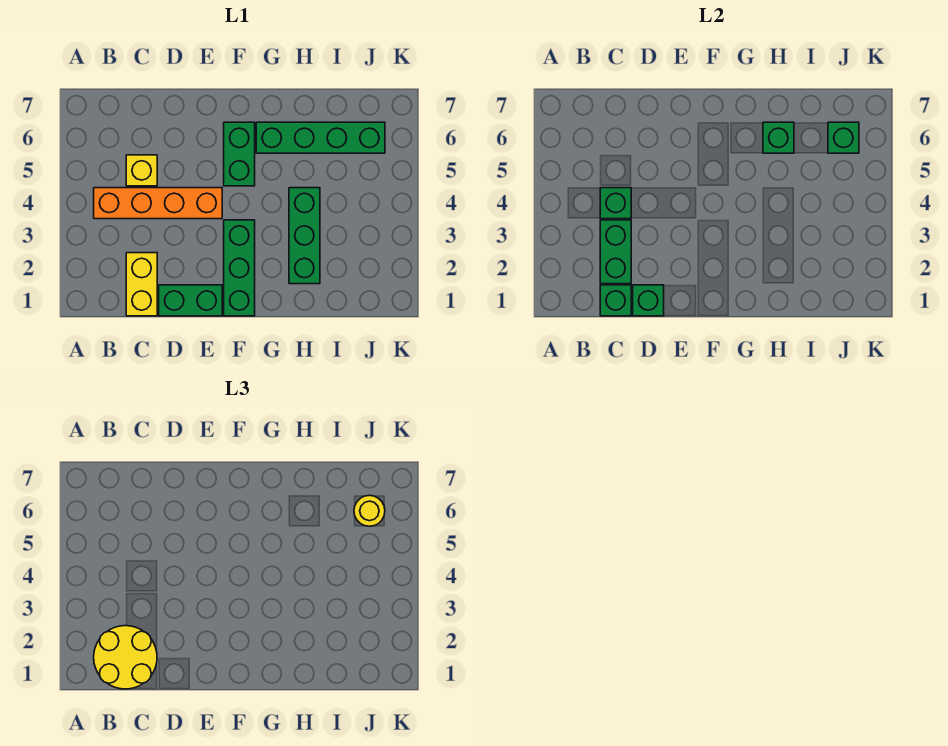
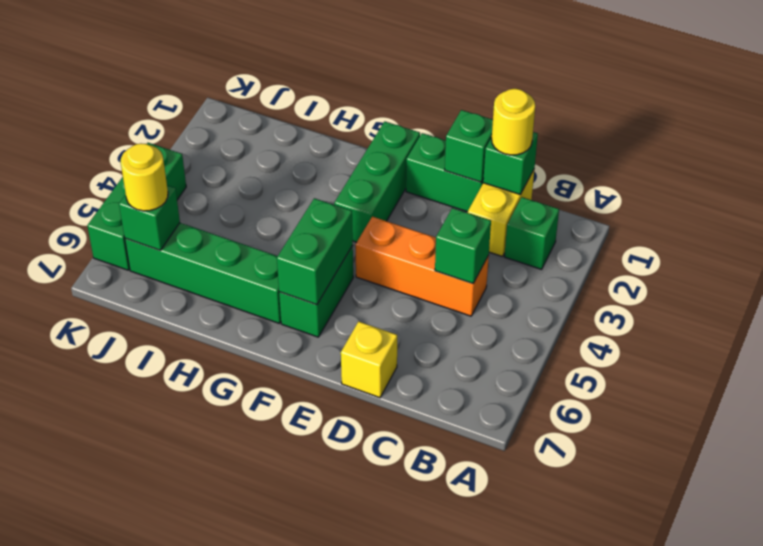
yellow round brick B1:C2 level 3 -> yellow round brick C1 level 3
orange brick B4:E4 level 1 -> orange brick C4:E4 level 1
green brick C2:C3 level 2 -> green brick F5:F6 level 2
yellow brick C5 level 1 -> yellow brick D7 level 1
green brick H2:H4 level 1 -> green brick K4:K6 level 1
green brick H6 level 2 -> green brick B2 level 1

